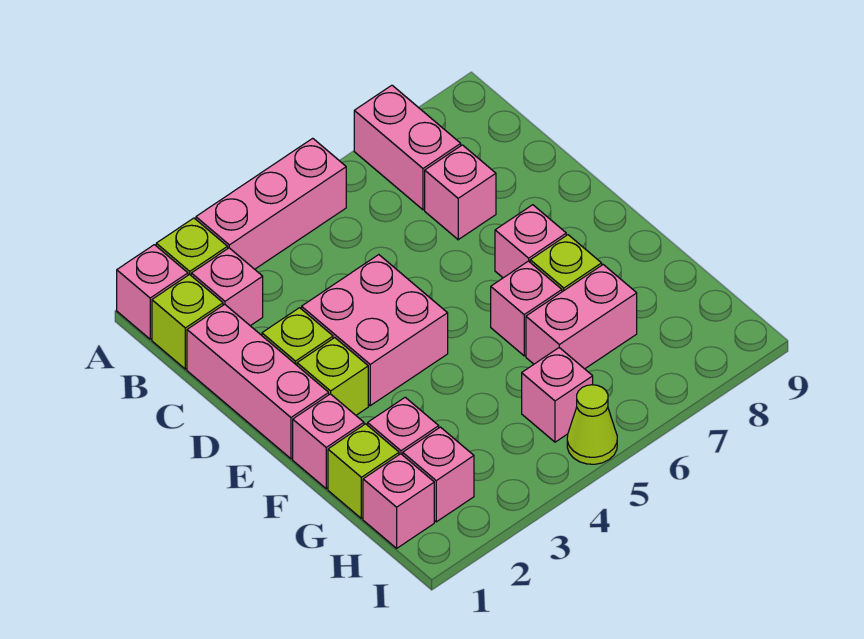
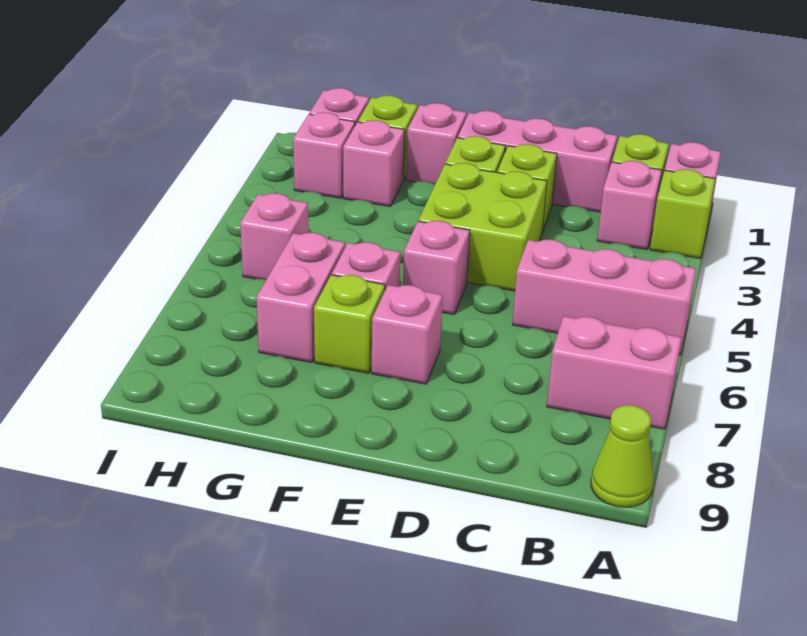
pink brick A3:A5 level 1 -> pink brick A5:C5 level 1
pink brick C7 level 1 -> pink brick E5 level 1
pink brick D3:E4 level 1 -> lime brick D3:E4 level 1
lime cone I5 level 1 -> lime cone A9 level 1

